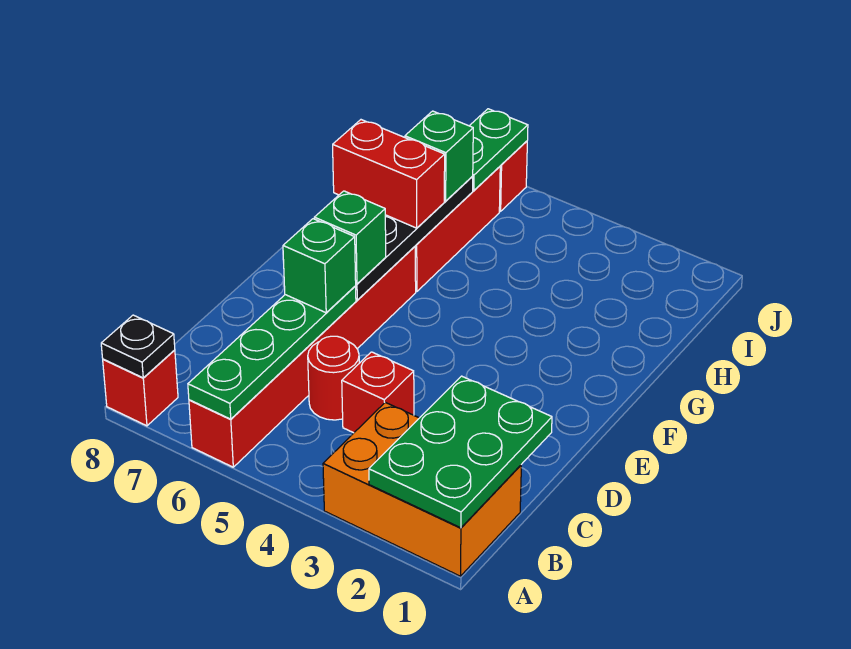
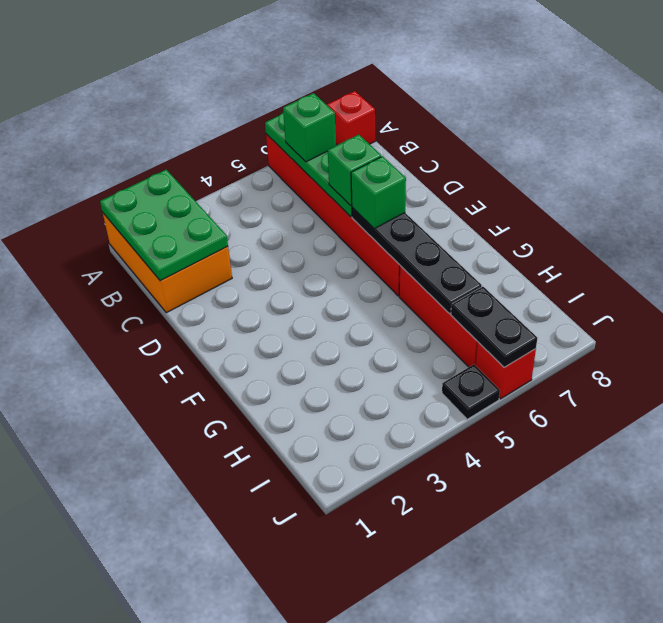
orange brick A1:B3 level 1 -> orange brick A1:C2 level 1
black plate A8 level 2 -> black plate J5 level 1
red brick C4 level 1 -> none
red round brick C5 level 1 -> none
red brick G6:G7 level 3 -> none
green brick H6 level 3 -> green brick B6 level 3
green plate I6:J6 level 2 -> black plate I6:J6 level 2

